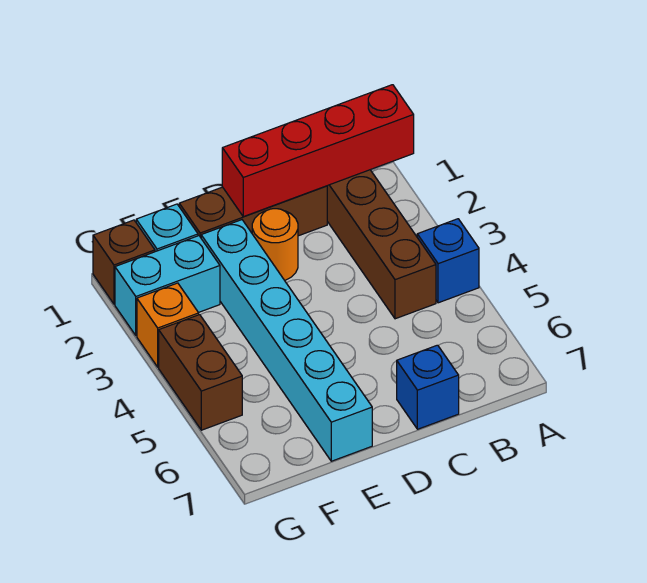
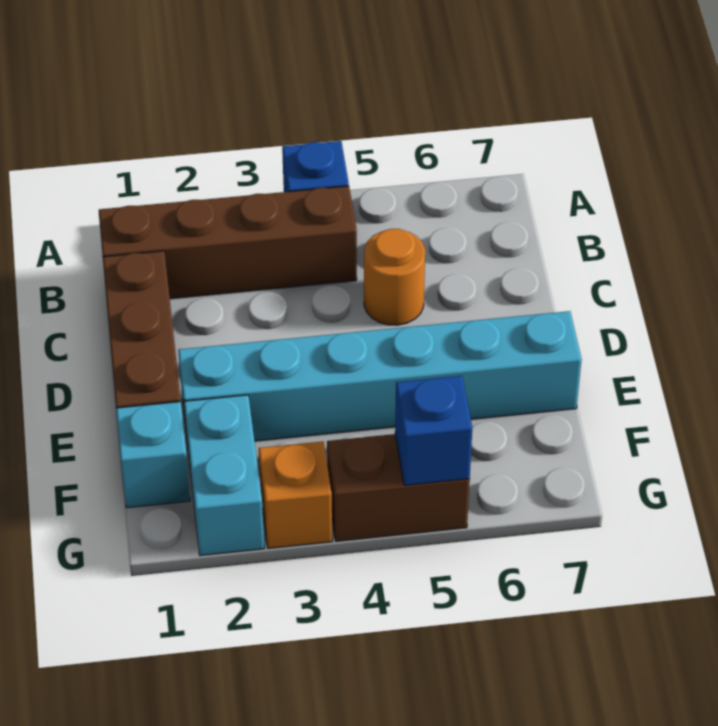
red brick A1:D1 level 2 -> none
blue brick C7 level 1 -> blue brick G5 level 2
orange round brick D2 level 1 -> orange round brick C5 level 1
brown brick G1 level 1 -> none

